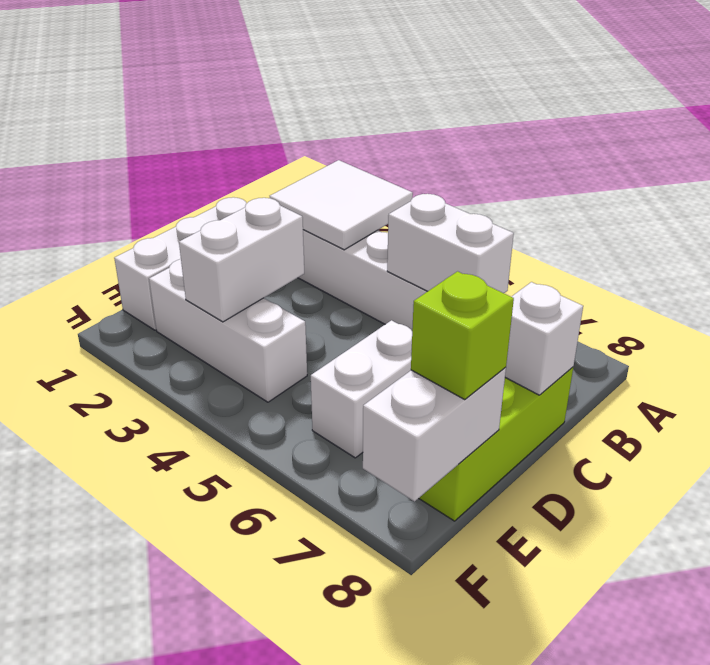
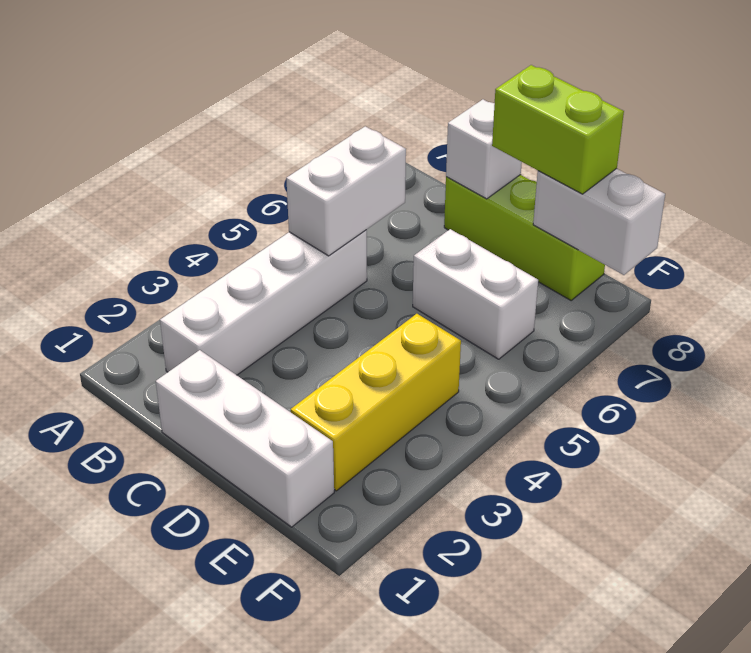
white tile A2:B3 level 2 -> none
white brick D3:E3 level 2 -> none
white brick E2:E4 level 1 -> yellow brick E2:E4 level 1
lime brick E8 level 3 -> lime brick D8:E8 level 3

